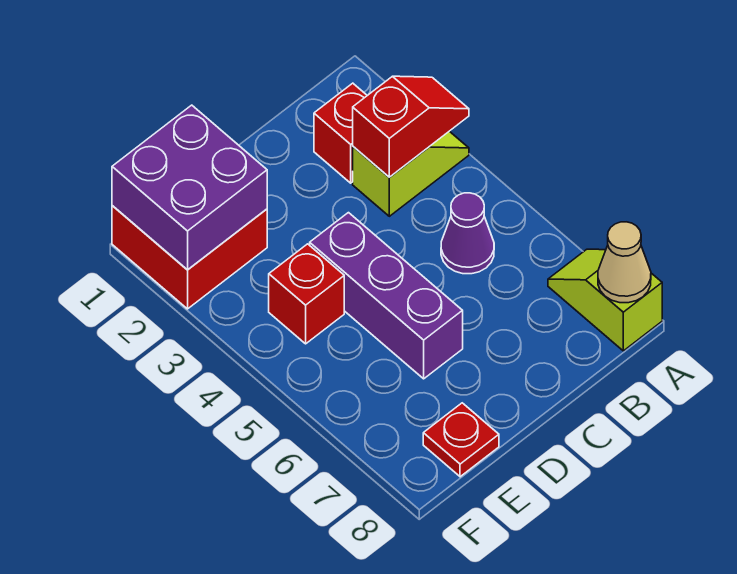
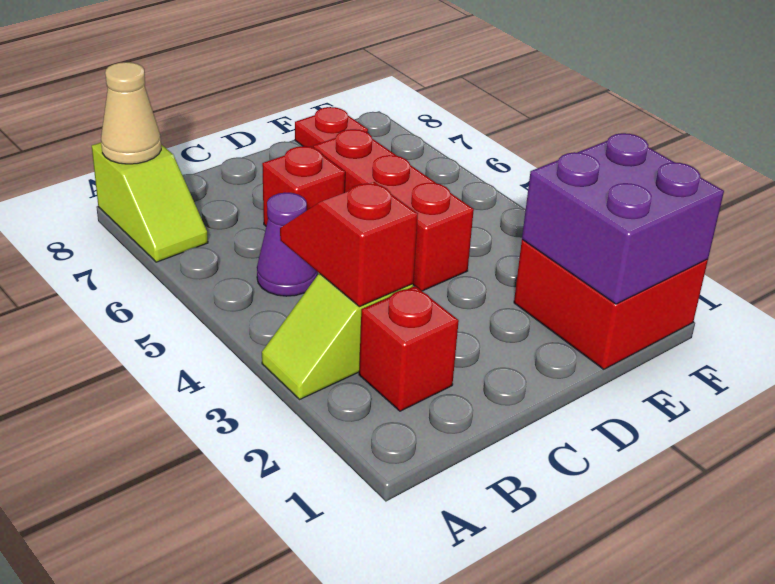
red slope A3:B3 level 2 top B -> red slope B3:B4 level 2 top 3
purple brick D4:D6 level 1 -> red brick D4:D6 level 1
red brick E4 level 1 -> red brick C6 level 1

